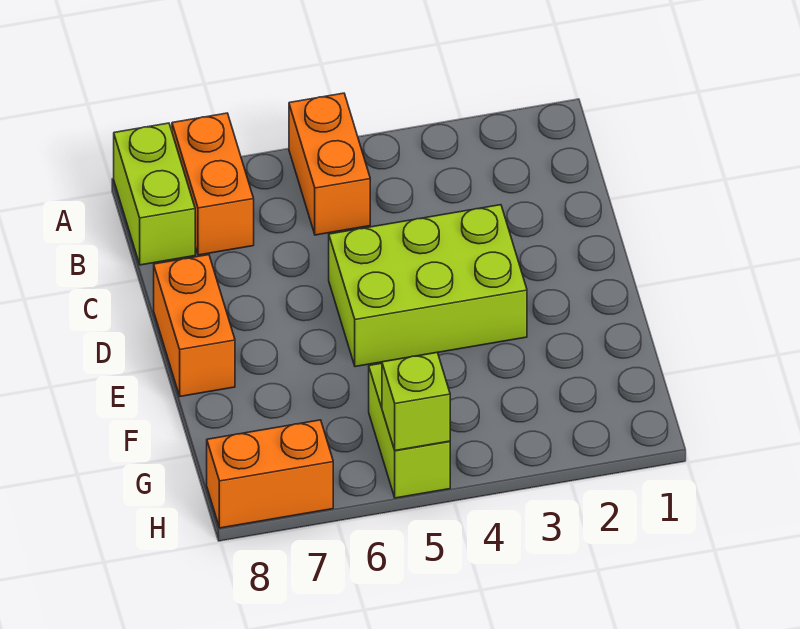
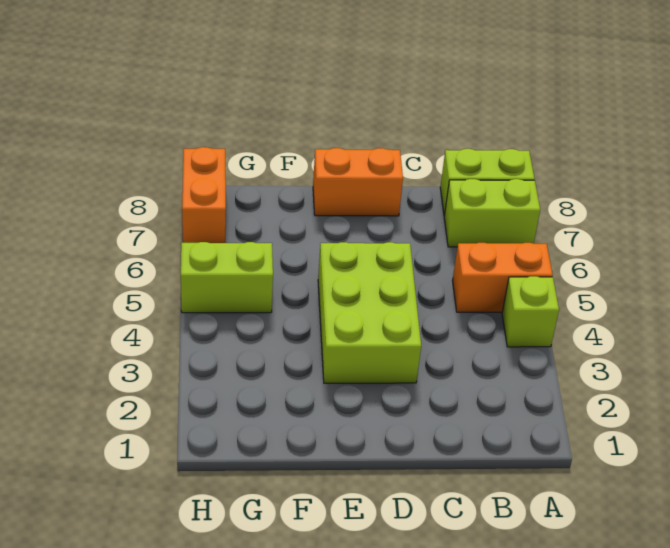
orange brick A7:B7 level 1 -> lime brick A7:B7 level 1
lime brick H5 level 2 -> lime brick A4 level 1

